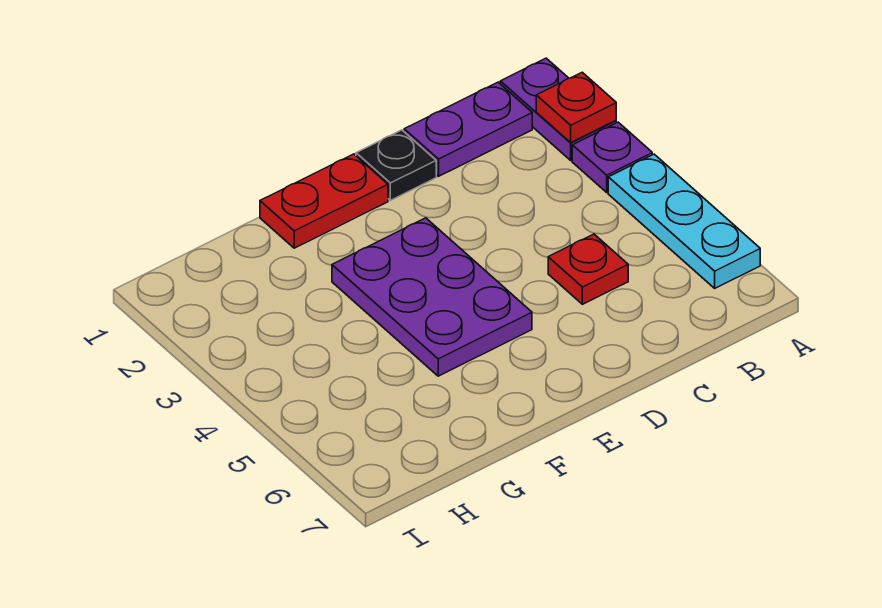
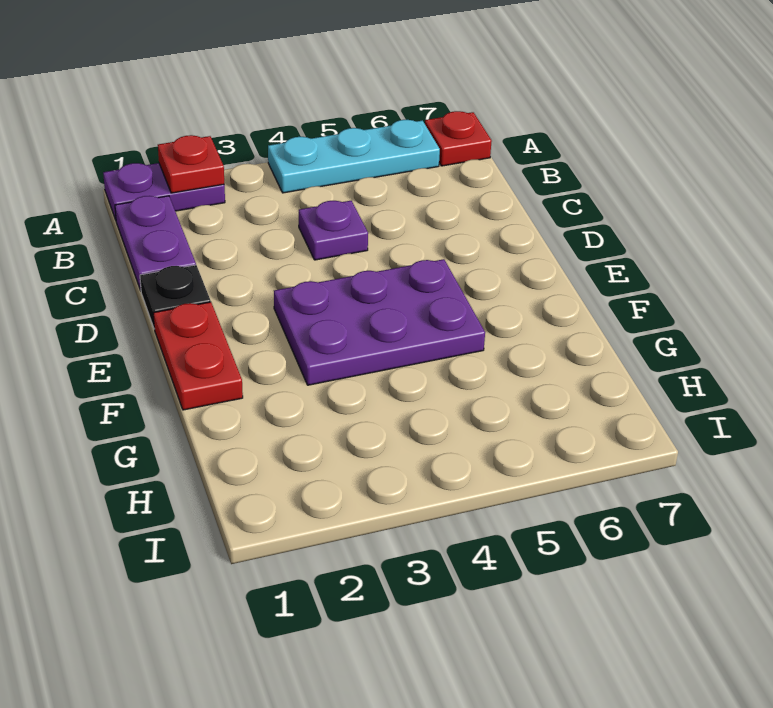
purple plate A3 level 1 -> purple plate C4 level 1
red plate C5 level 1 -> red plate A7 level 1

